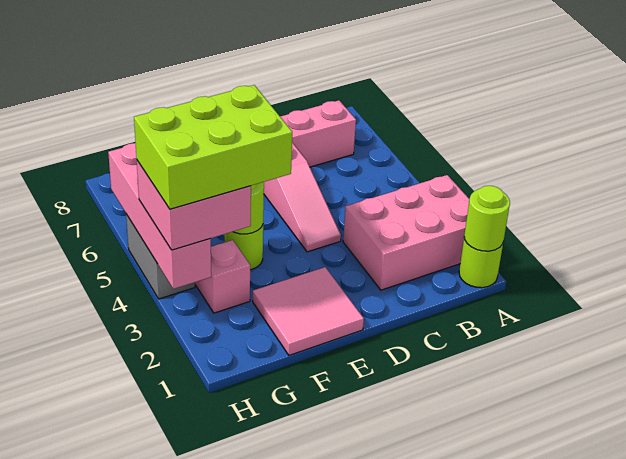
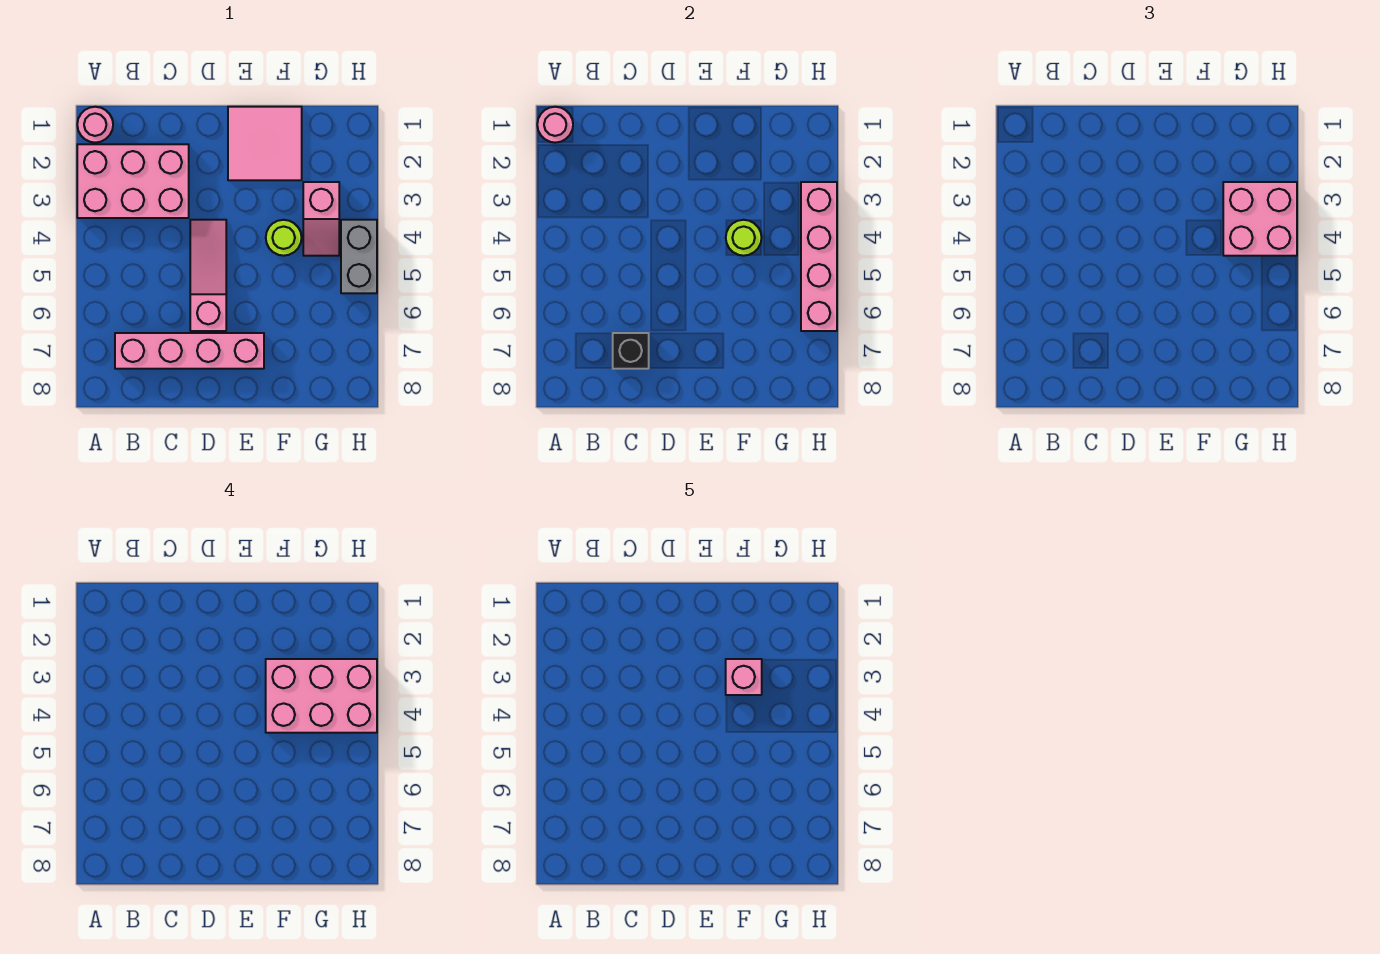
lime round brick A1 level 1 -> pink round brick A1 level 1
lime round brick A1 level 2 -> pink round brick A1 level 2
none -> black brick C7 level 2
lime brick F3:H4 level 4 -> pink brick F3:H4 level 4
none -> pink brick F3 level 5

